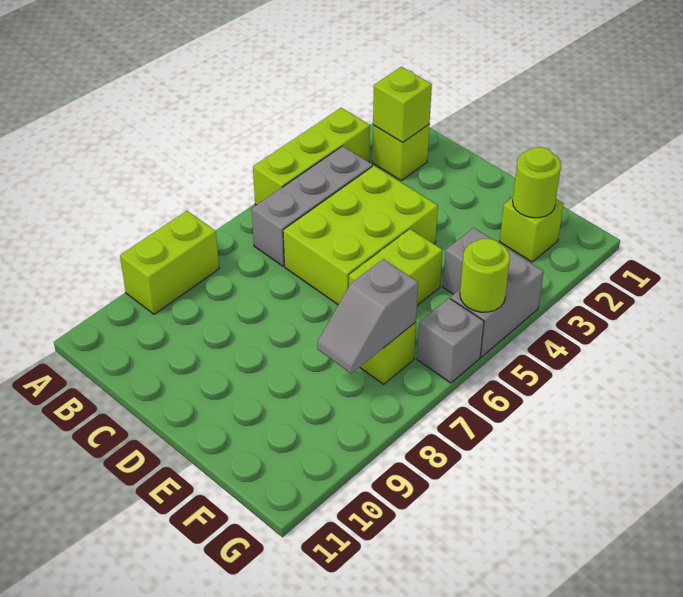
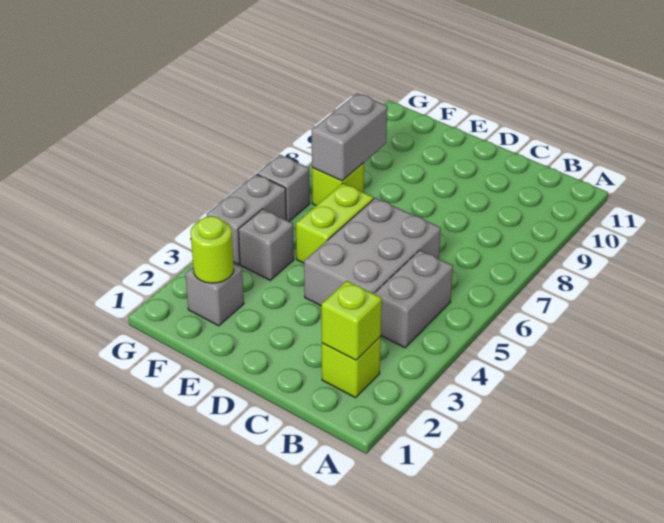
lime brick A3:A5 level 1 -> none
lime brick A8:A9 level 1 -> none
grey brick B4:B6 level 1 -> grey brick B4:B5 level 1
lime brick C4:D6 level 1 -> grey brick C4:D6 level 1
lime brick F2 level 1 -> grey brick F2 level 1
grey slope F7:F8 level 2 top 7 -> grey brick F7:F8 level 2
lime round brick G5 level 2 -> none

